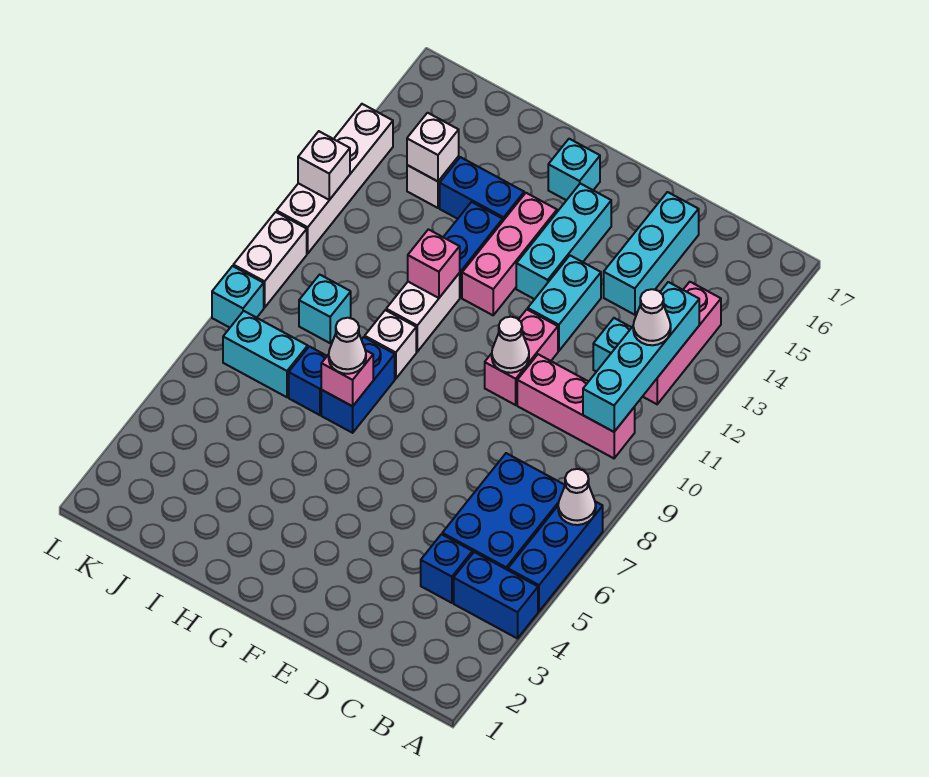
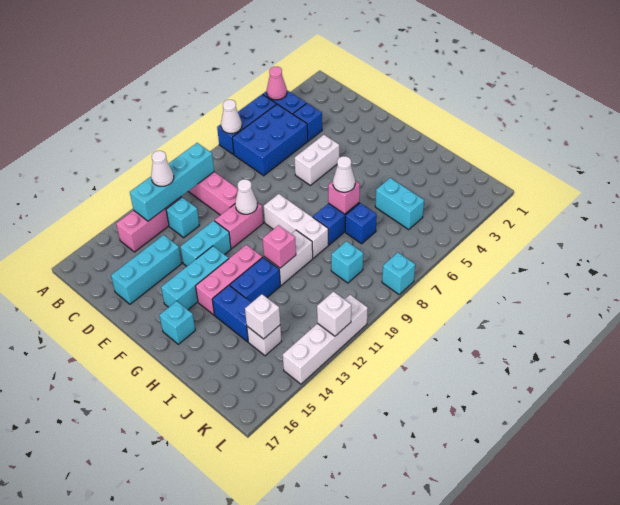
none -> pink cone A4 level 2
white brick H9 level 1 -> white brick F9:H9 level 1
cyan brick J7:K7 level 1 -> cyan brick I5:J5 level 1
white brick L9:L10 level 1 -> white brick E5:E6 level 1

